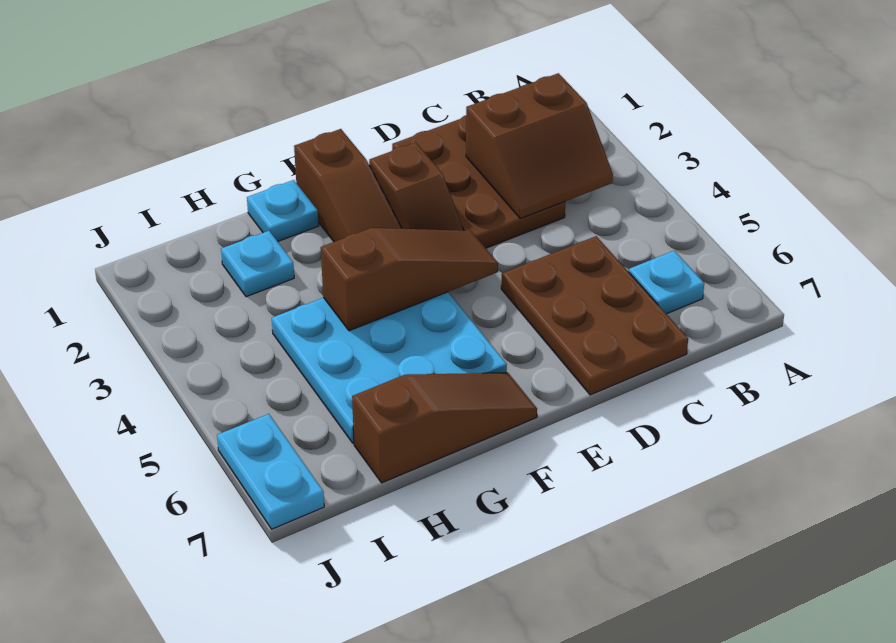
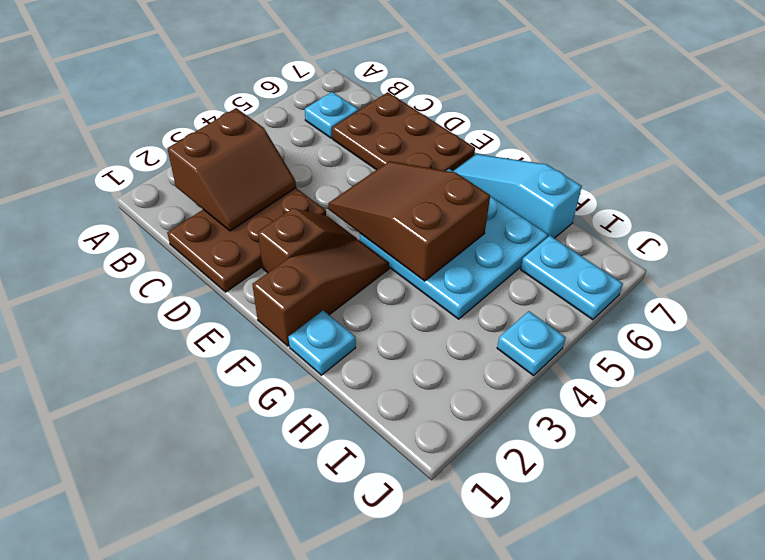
brown slope B2:C3 level 2 top 2 -> brown slope B2:C3 level 2 top B
brown plate C5:D7 level 1 -> brown plate C6:E7 level 1
brown slope E4:G4 level 2 top G -> brown slope E4:G5 level 2 top G
brown slope F7:H7 level 1 top H -> cyan slope F7:H7 level 1 top H
cyan plate H2 level 1 -> cyan plate J4 level 1
cyan plate J6:J7 level 1 -> cyan plate I6:J6 level 1

